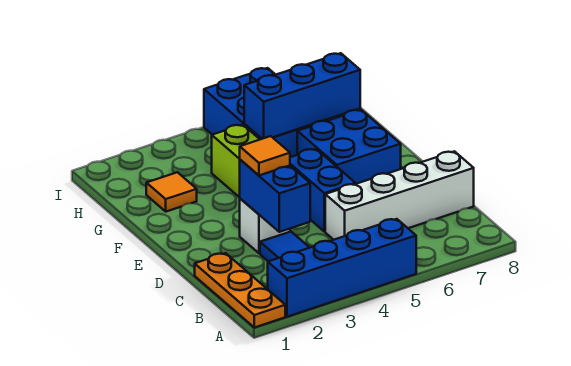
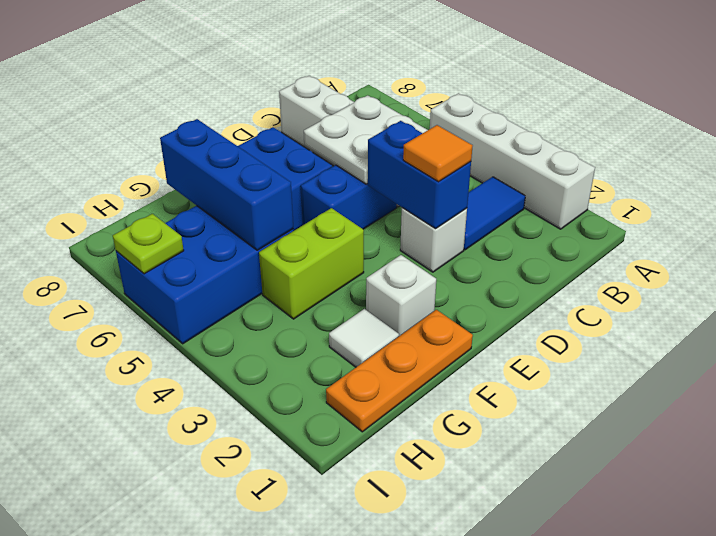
orange plate A1:C1 level 1 -> orange plate F1:H1 level 1
blue brick A2:A5 level 1 -> white brick A2:A5 level 1
blue brick C3:D3 level 2 -> blue brick D3:D4 level 2
none -> white plate C5:D6 level 2
none -> white brick F2 level 1
orange tile G2 level 1 -> white tile G2 level 1
none -> lime plate I6 level 2

